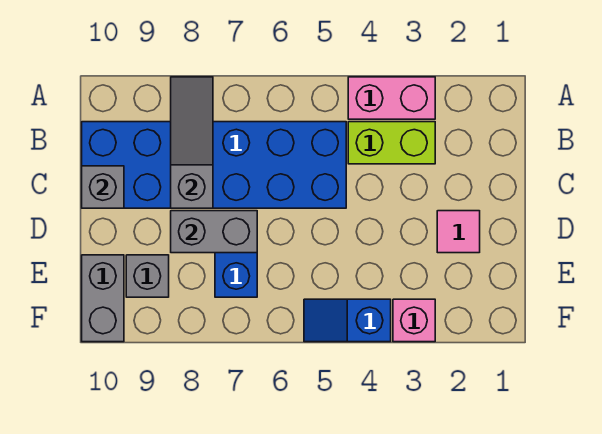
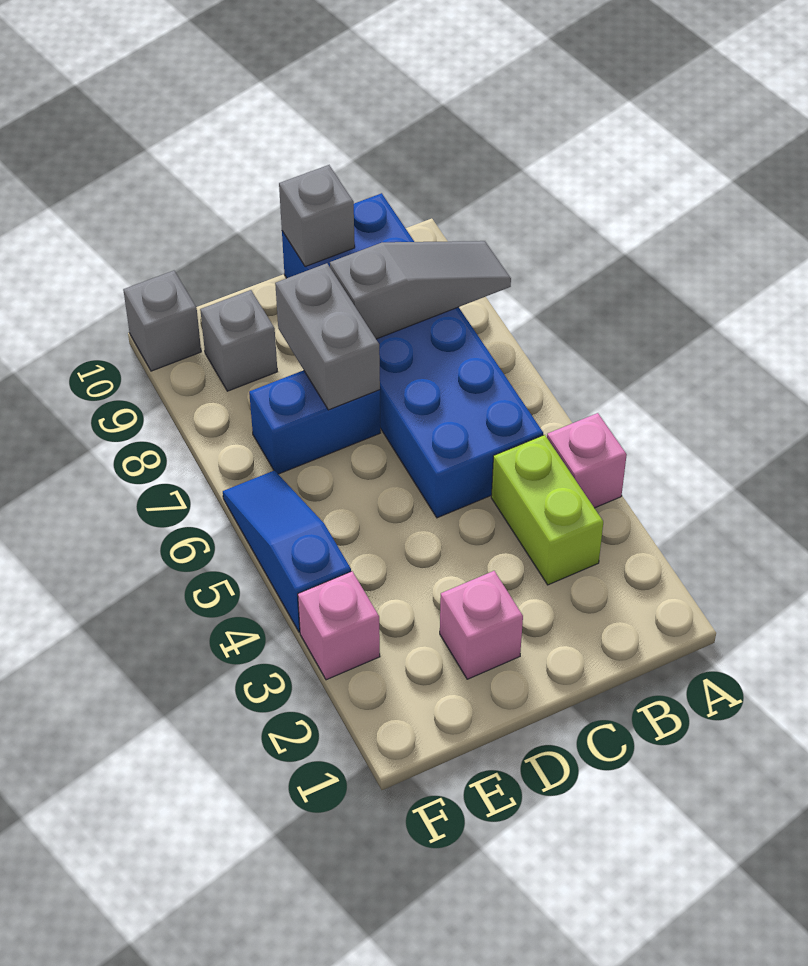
pink brick A3:A4 level 1 -> pink brick A4 level 1
pink tile D2 level 1 -> pink brick D2 level 1
grey brick E10:F10 level 1 -> grey brick F10 level 1
blue slope F4:F5 level 1 top 4 -> blue slope F4:F6 level 1 top 4

